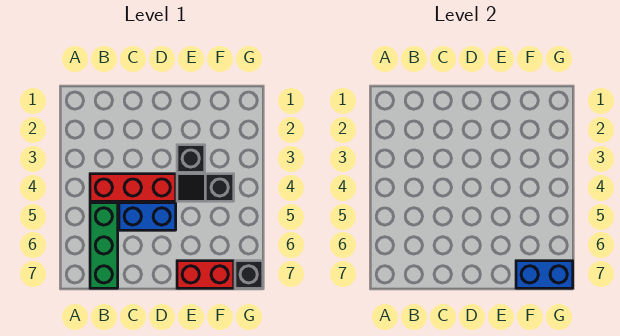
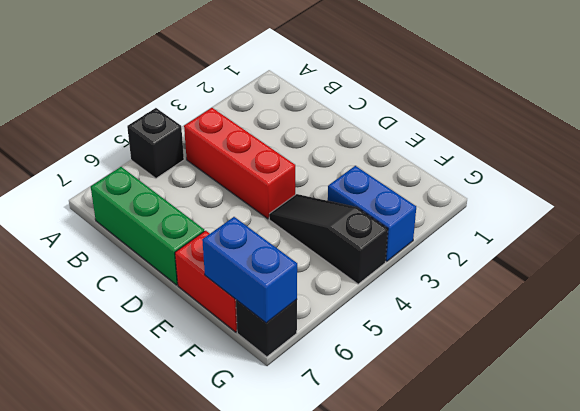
green brick B5:B7 level 1 -> green brick B7:D7 level 1
blue brick C5:D5 level 1 -> blue brick F3:G3 level 1
black brick E3 level 1 -> black brick A5 level 1
black slope E4:F4 level 1 top F -> black slope E4:G4 level 1 top G

